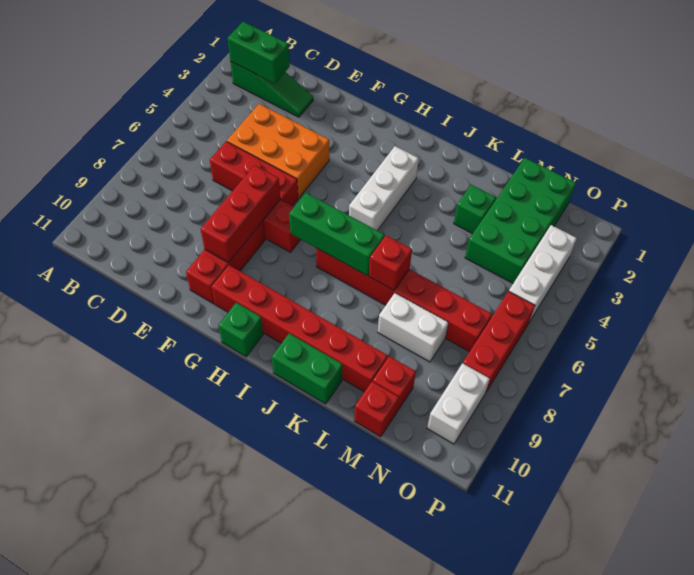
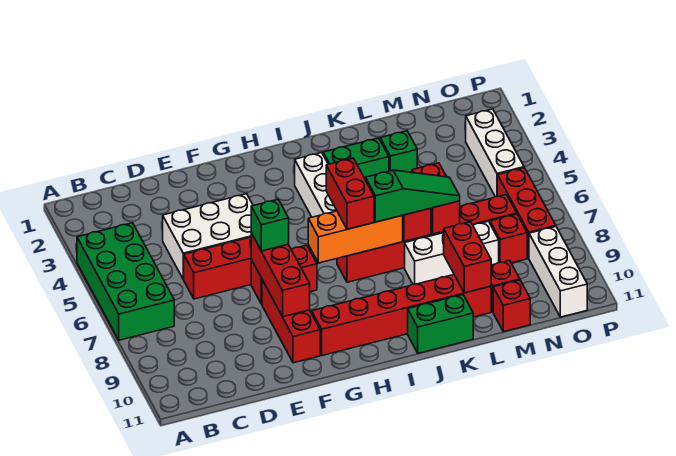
green slope B2:D2 level 1 top B -> green slope J7:L7 level 3 top J
green brick B2:C2 level 2 -> green brick J3:K3 level 1
orange brick D4:F5 level 1 -> white brick D4:F5 level 1
green brick H7:J7 level 2 -> orange brick H7:J7 level 2
green brick H11 level 1 -> green brick F7 level 3
none -> red brick I6:I7 level 3
none -> red brick L6:L7 level 2
white brick L8:M8 level 1 -> white brick K8:M8 level 1
none -> red brick L9:L10 level 2
green brick M1:N4 level 1 -> green brick A4:B7 level 1
none -> red brick N8 level 1
white brick O9:O10 level 1 -> white brick O9:O11 level 1

